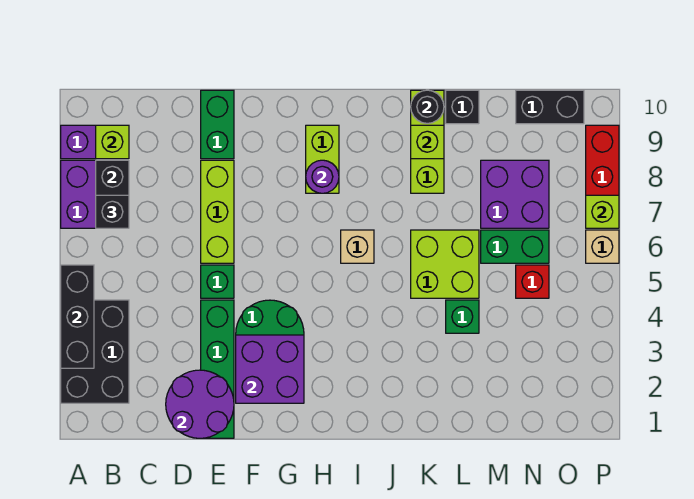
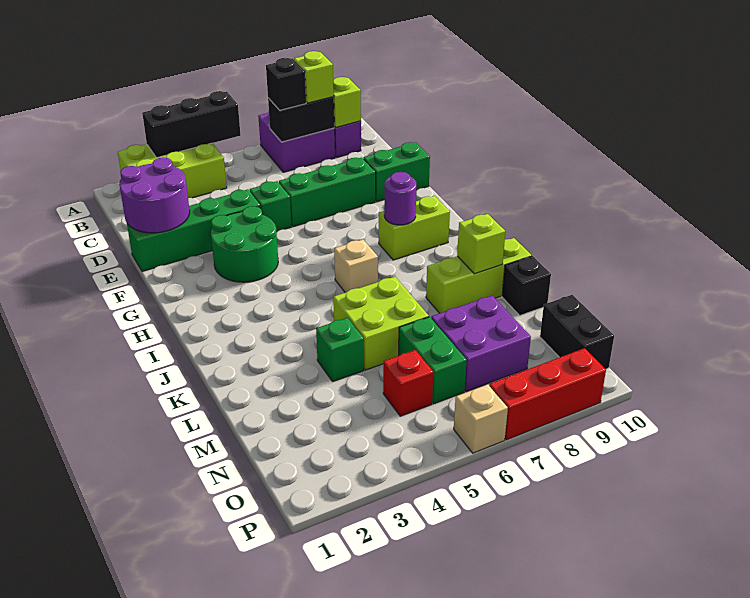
black brick A2:B4 level 1 -> lime brick A2:B4 level 1
lime brick E6:E8 level 1 -> green brick E6:E8 level 1
purple brick F2:G3 level 2 -> none
black round brick K10 level 2 -> none
lime brick P7 level 2 -> lime brick B8 level 3

